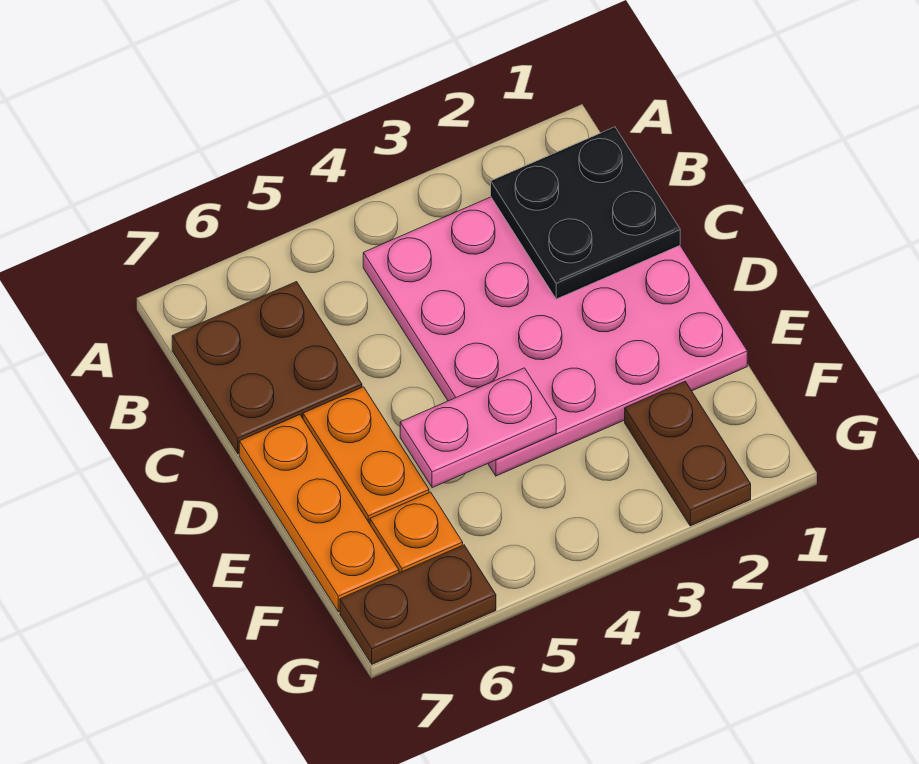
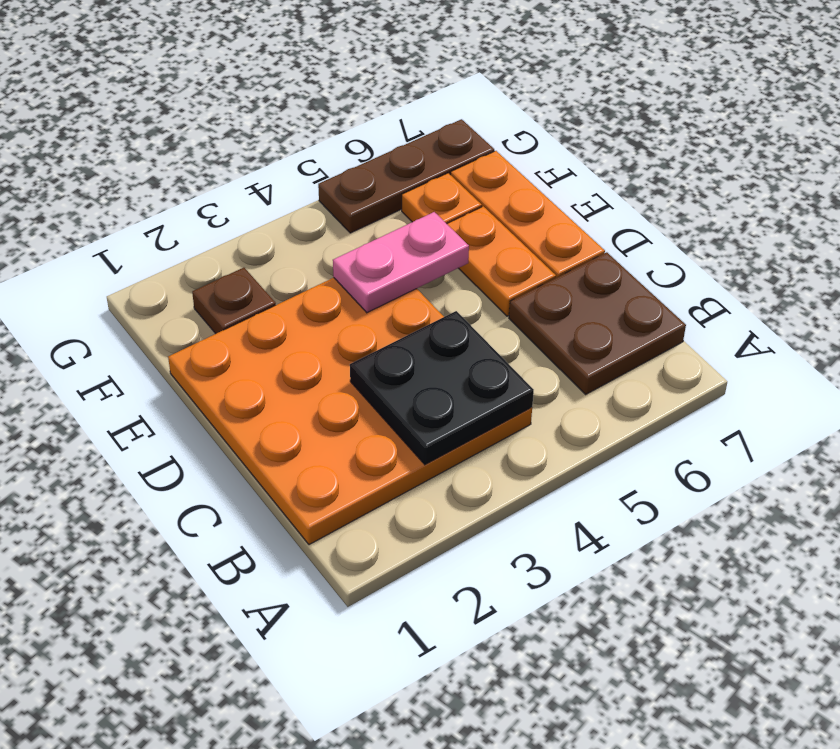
pink plate B1:E4 level 1 -> orange plate B1:E4 level 1
black plate B1:C2 level 2 -> black plate B3:C4 level 2
brown plate F2:G2 level 1 -> brown plate F2 level 1
brown plate G6:G7 level 1 -> brown plate G5:G7 level 1

